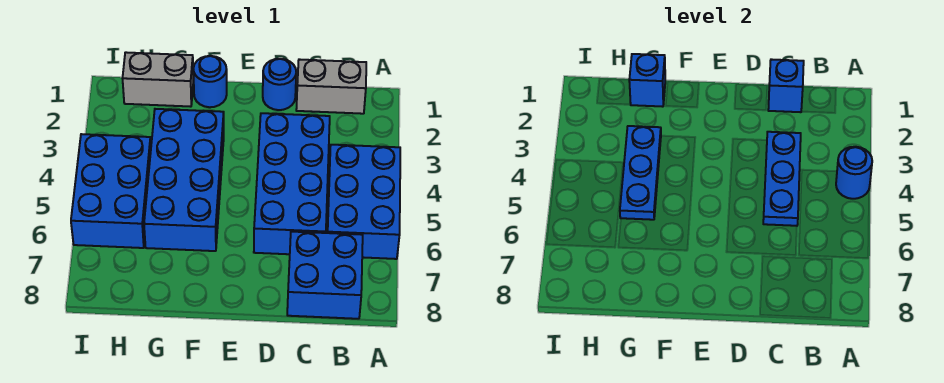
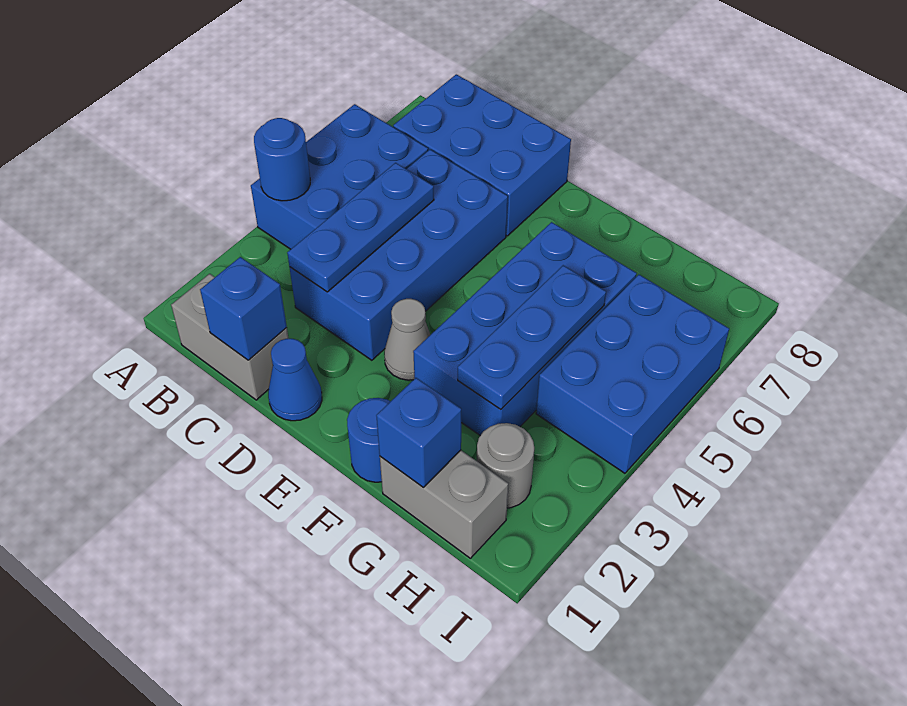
blue brick B7:C8 level 1 -> blue brick B7:D8 level 1
blue round brick D1 level 1 -> blue cone D1 level 1
none -> grey cone E3 level 1
none -> grey round brick H2 level 1

